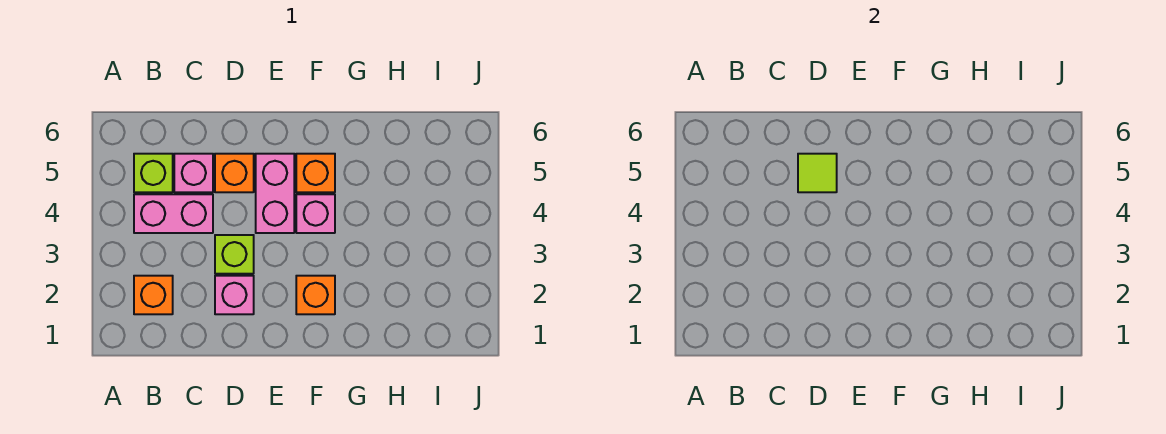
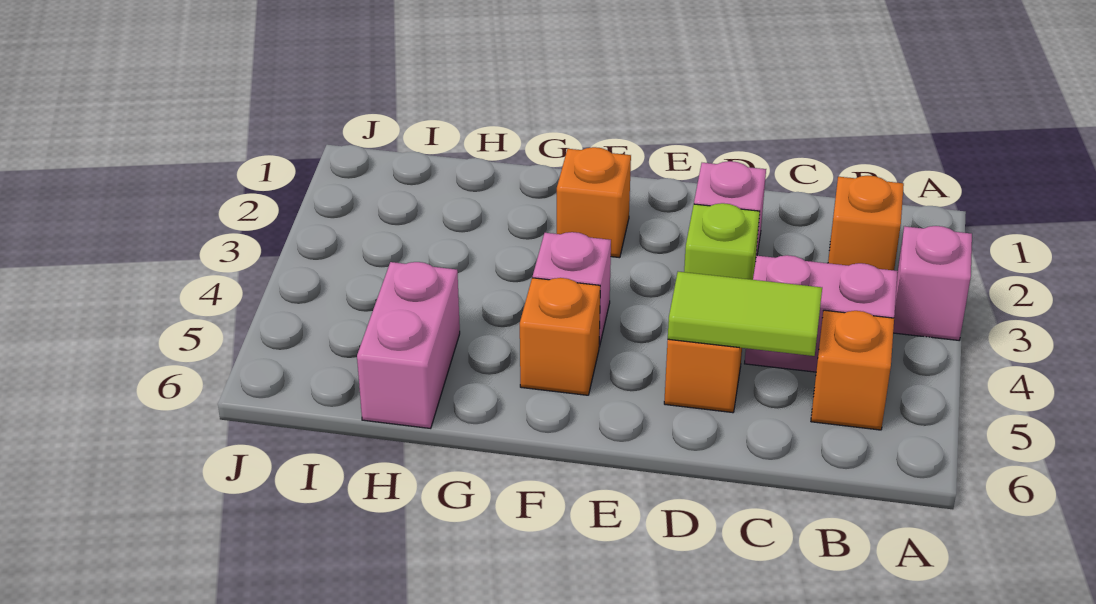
lime brick B5 level 1 -> orange brick B5 level 1
pink brick C5 level 1 -> pink brick A3 level 1
lime tile D5 level 2 -> lime tile C5:D5 level 2
pink brick E4:E5 level 1 -> pink brick H5:H6 level 1

